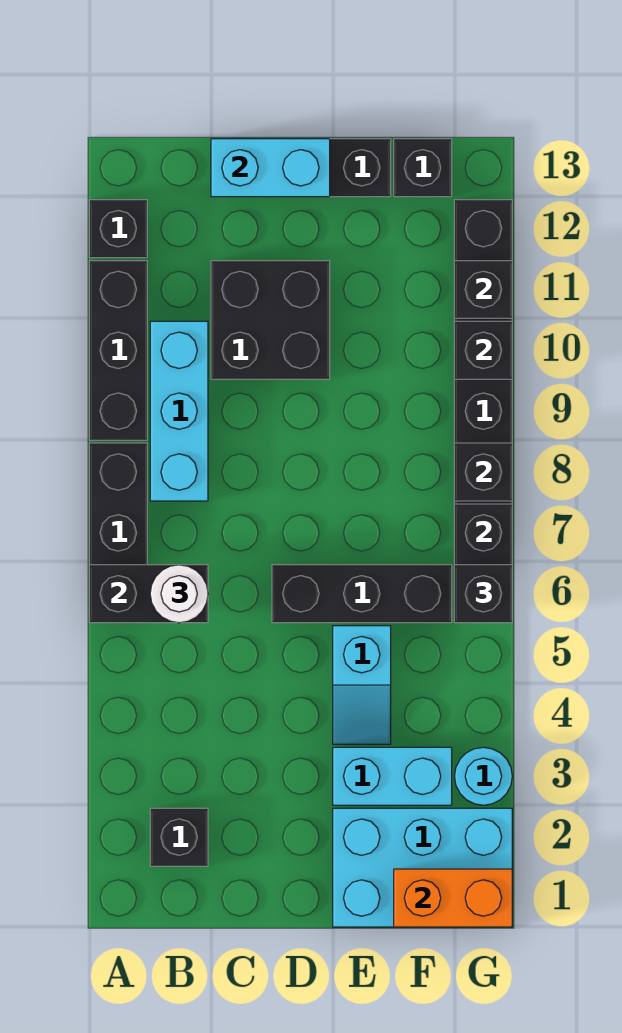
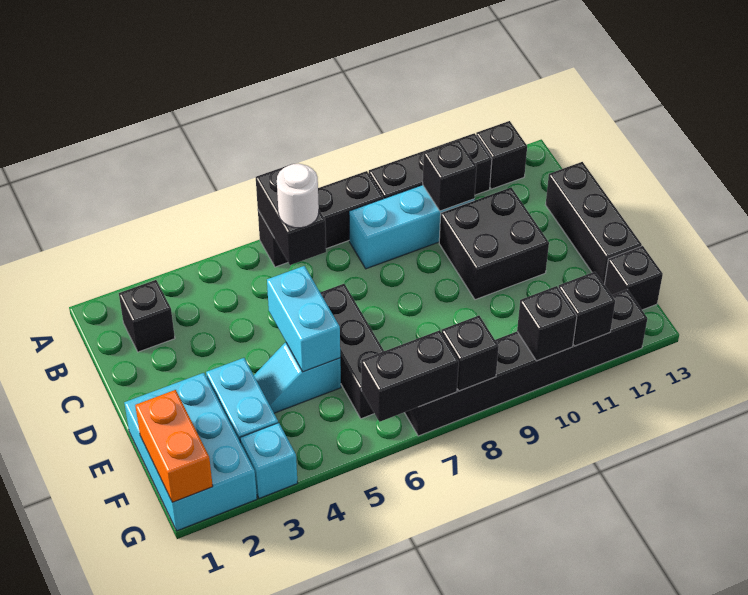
cyan brick C13:D13 level 2 -> cyan brick D5:E5 level 2
cyan round brick G3 level 1 -> cyan brick G3 level 1
black brick G6 level 3 -> black brick B10 level 2

